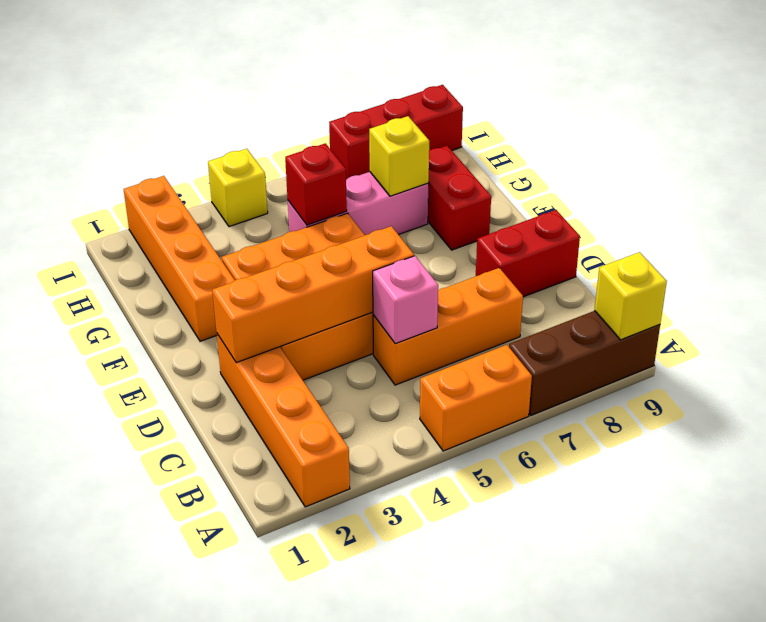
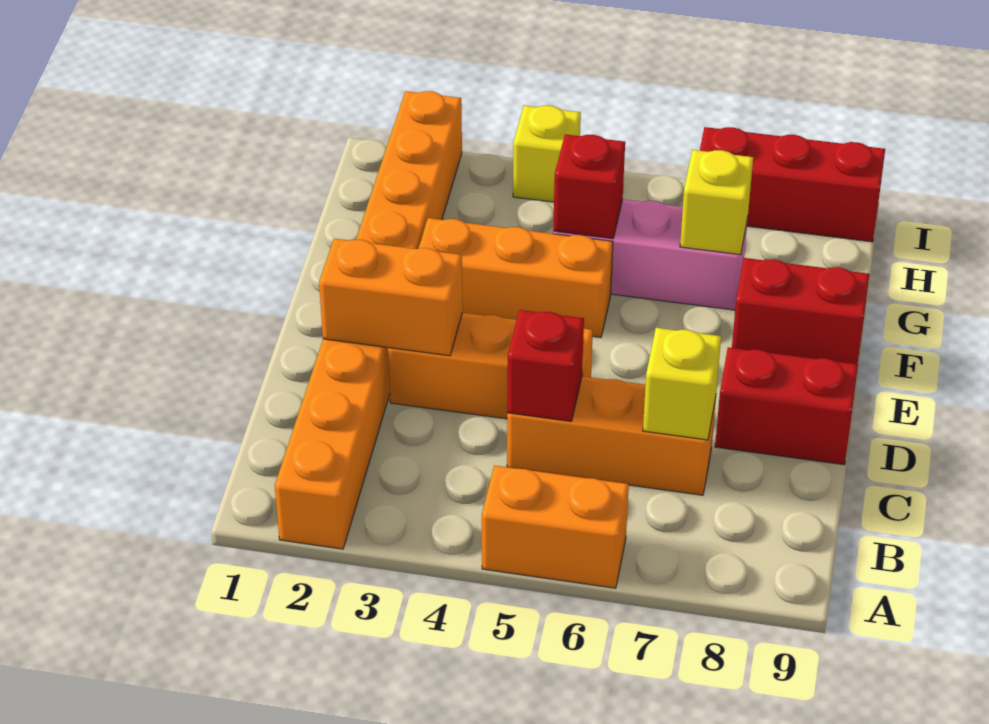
brown brick A7:A9 level 1 -> none
yellow brick A9 level 2 -> yellow brick C7 level 2
pink brick C5 level 2 -> red brick C5 level 2
orange brick D2:D5 level 2 -> orange brick D2:D3 level 2
red brick F8:G8 level 1 -> red brick F8:F9 level 1

